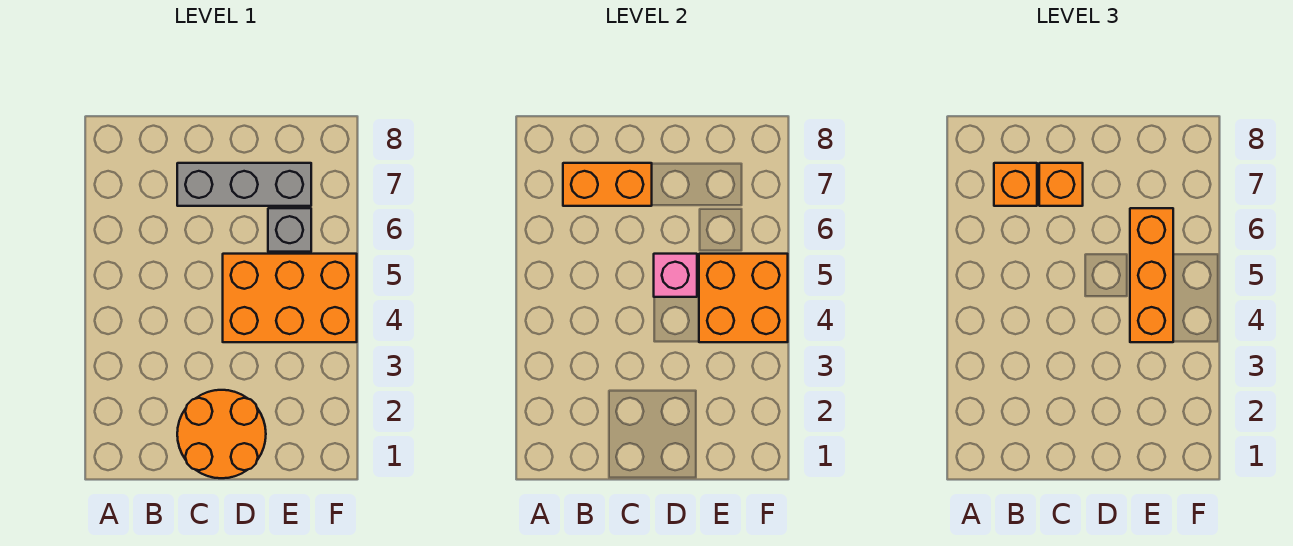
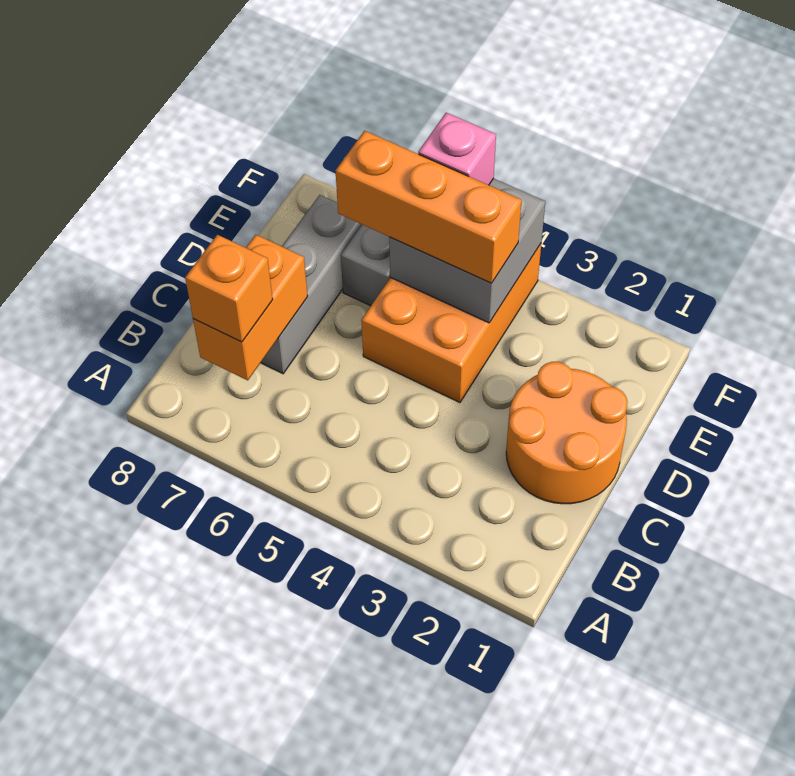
orange brick C7 level 3 -> none
pink brick D5 level 2 -> pink brick F5 level 3
orange brick E4:F5 level 2 -> grey brick E4:F5 level 2

